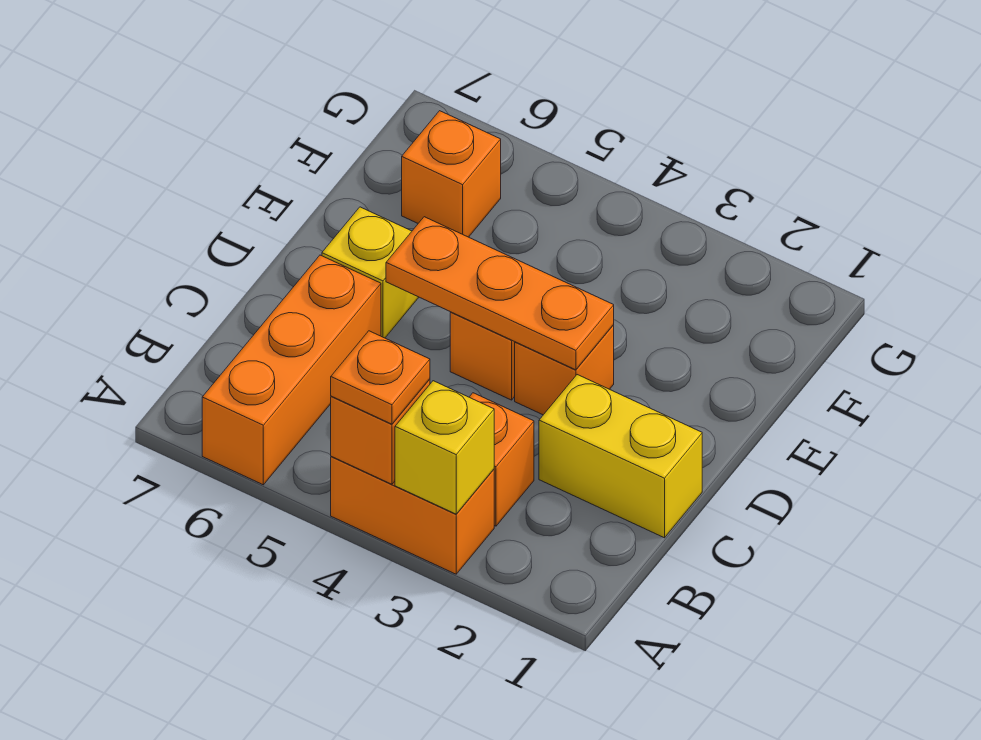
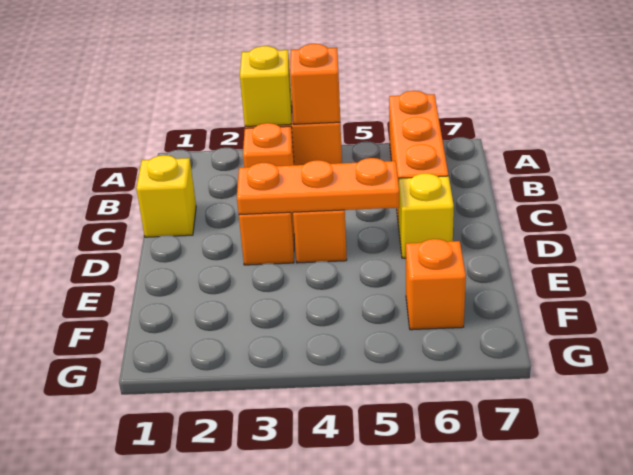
orange plate A4 level 3 -> none
yellow brick C1:C2 level 1 -> yellow brick C1 level 1

